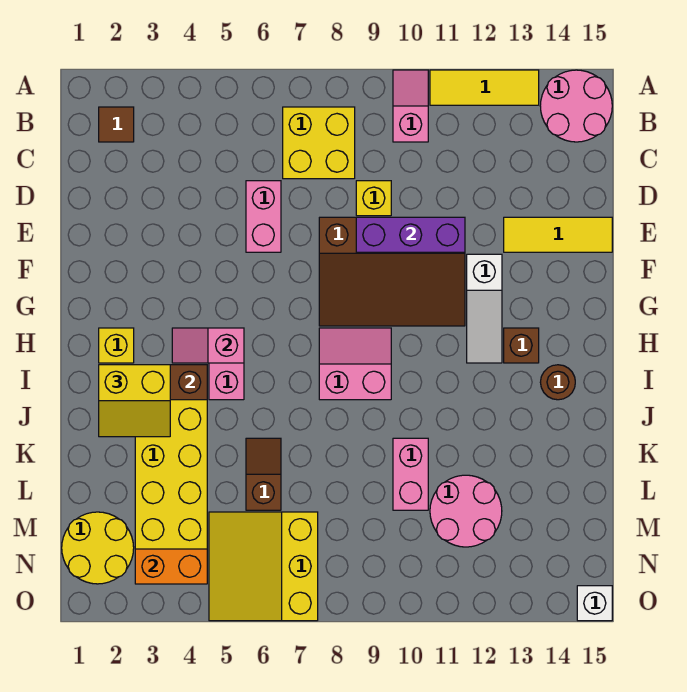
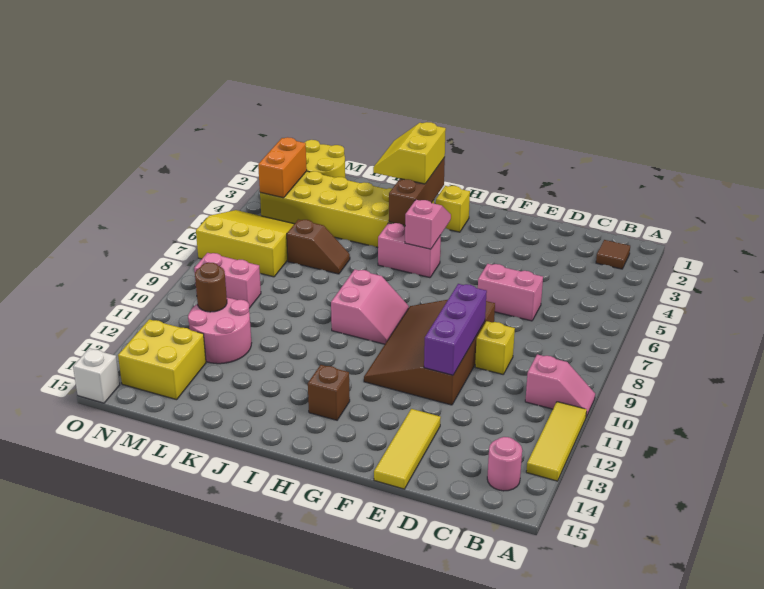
pink round brick A14:B15 level 1 -> pink round brick B14 level 1
yellow brick B7:C8 level 1 -> yellow brick M13:N14 level 1
white slope F12:H12 level 1 top F -> none
brown round brick I14 level 1 -> brown round brick M11 level 2
pink brick K10:L10 level 1 -> pink brick M9:N9 level 1

